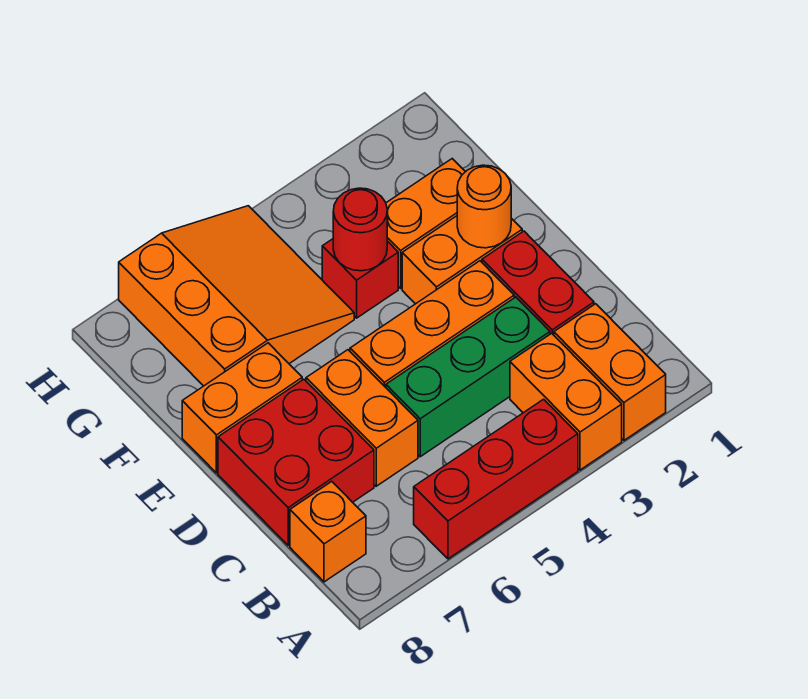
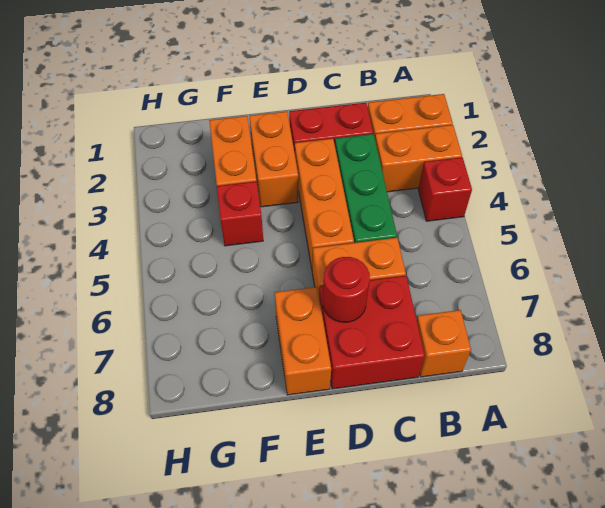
red brick A4:A6 level 1 -> red brick A4 level 1
orange round brick E2 level 2 -> none
red round brick F4 level 2 -> red round brick D7 level 2
orange slope F5:H7 level 1 top 7 -> none

